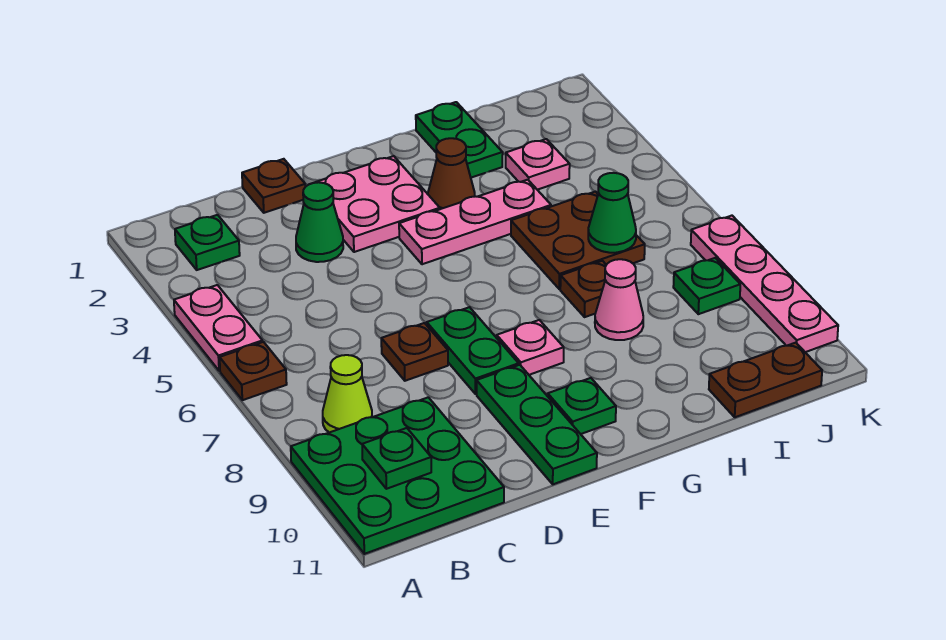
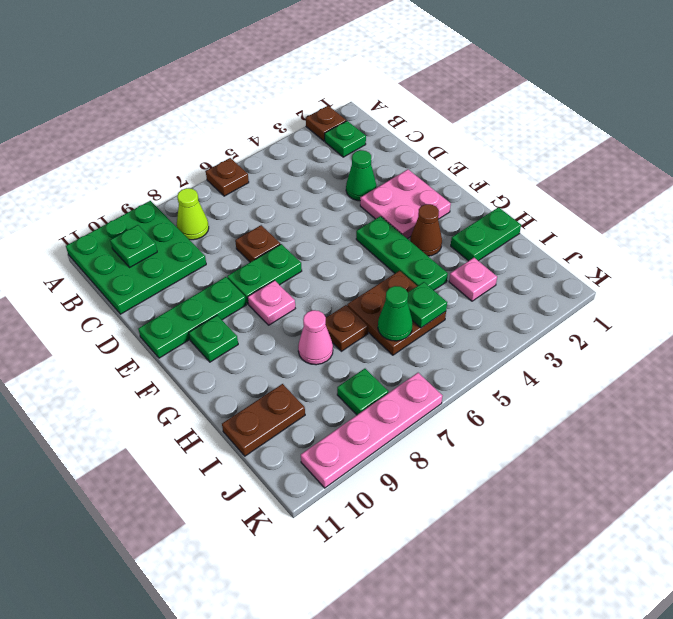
pink plate A4:A5 level 1 -> none
brown plate D1 level 1 -> brown plate A2 level 1
pink plate F4:H4 level 1 -> green plate F4:H4 level 1
none -> green plate I5 level 2
brown plate I11:J11 level 1 -> brown plate I10:I11 level 1

